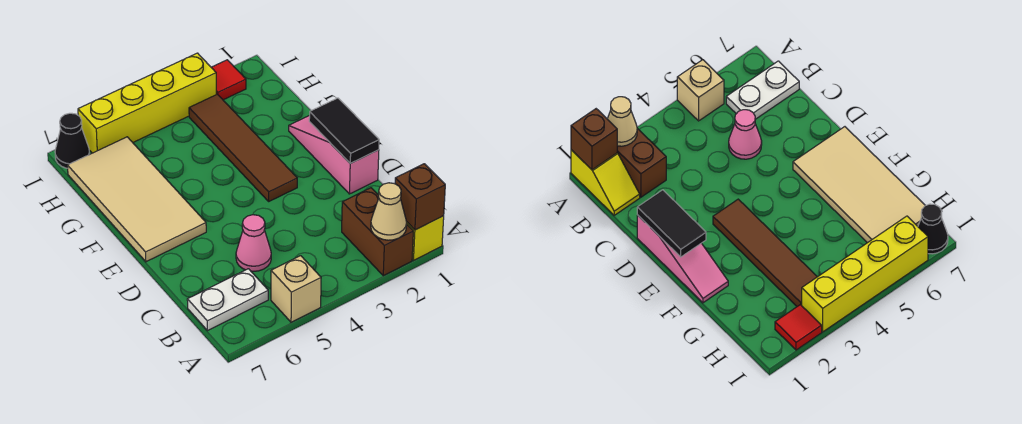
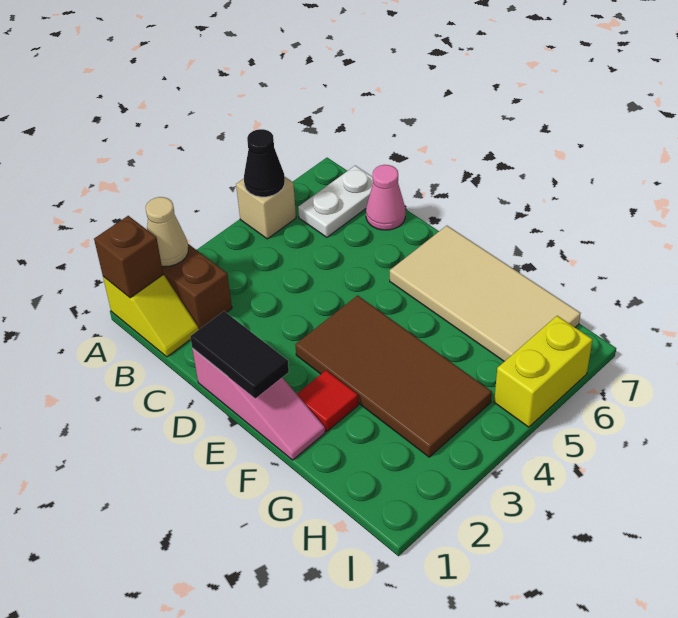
pink cone C5 level 1 -> pink cone C7 level 1
brown tile E3:H3 level 1 -> brown tile E3:H4 level 1
red tile I2 level 1 -> red tile F2 level 1
yellow brick I3:I6 level 1 -> yellow brick I5:I6 level 1
black cone I7 level 1 -> black cone A5 level 2

